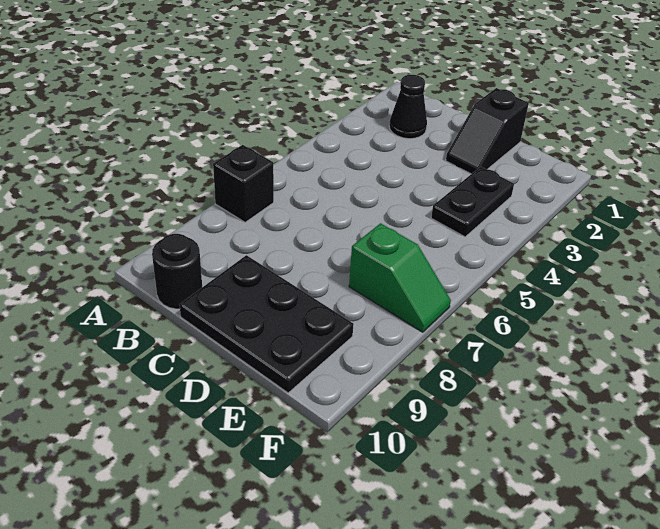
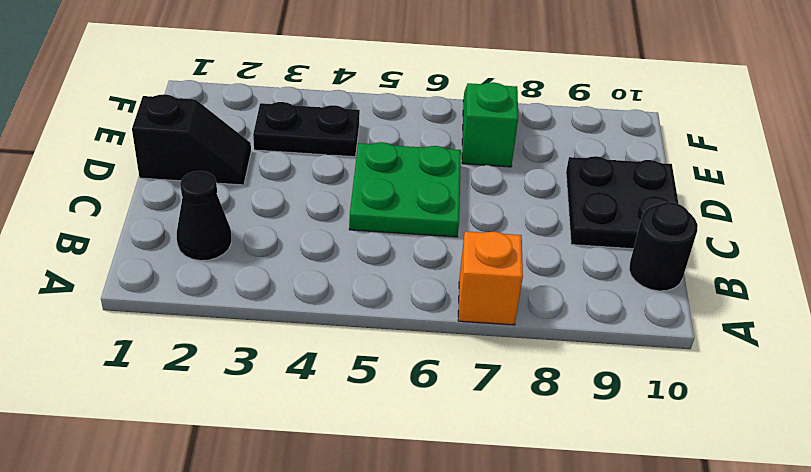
black brick A7 level 1 -> orange brick A7 level 1
none -> green plate C5:D6 level 1
black plate C9:E10 level 1 -> black plate C9:D10 level 1

